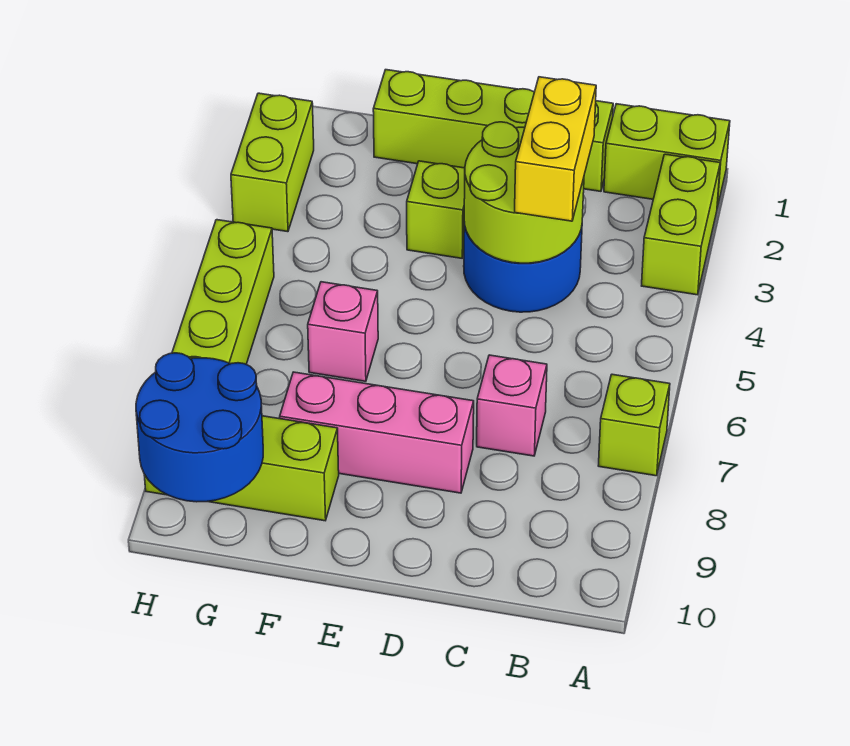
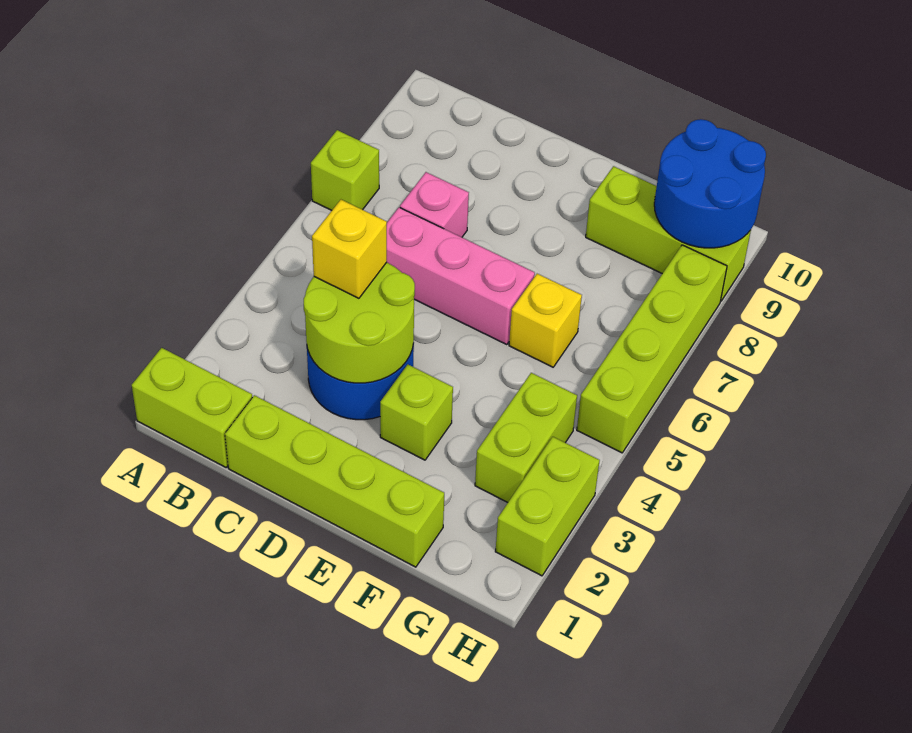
lime brick A2:A3 level 1 -> lime brick G3:G4 level 1
yellow brick C3:C4 level 3 -> yellow brick C4 level 3
pink brick D8:F8 level 1 -> pink brick C6:E6 level 1
pink brick F6 level 1 -> yellow brick F6 level 1

